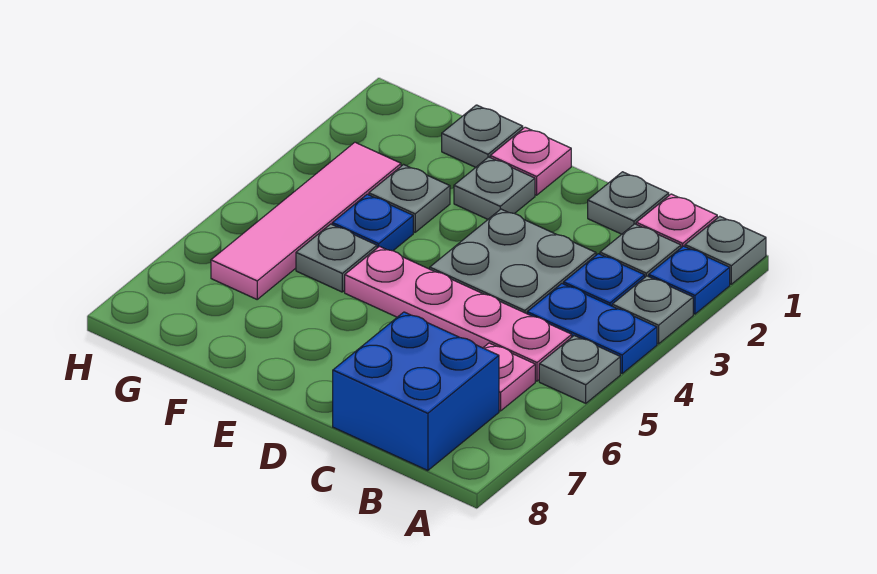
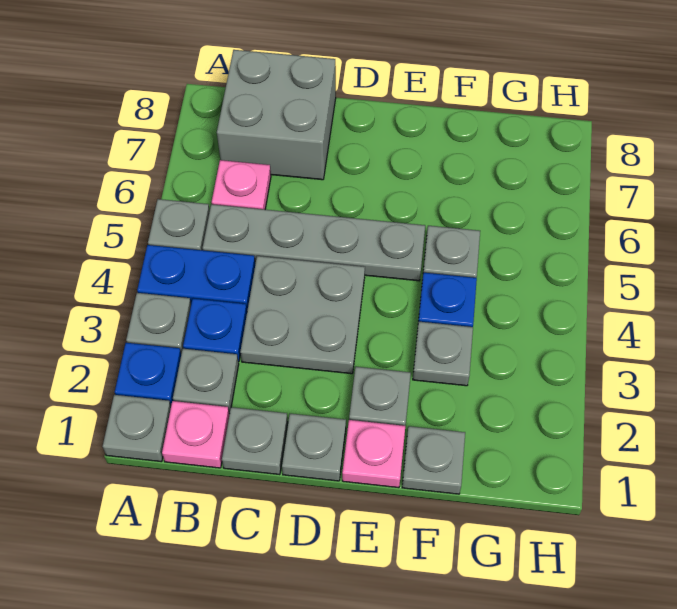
pink plate B5:E5 level 1 -> grey plate B5:E5 level 1
blue brick B7:C8 level 1 -> grey brick B7:C8 level 1
none -> grey plate D1 level 1
pink tile G3:G6 level 1 -> none

